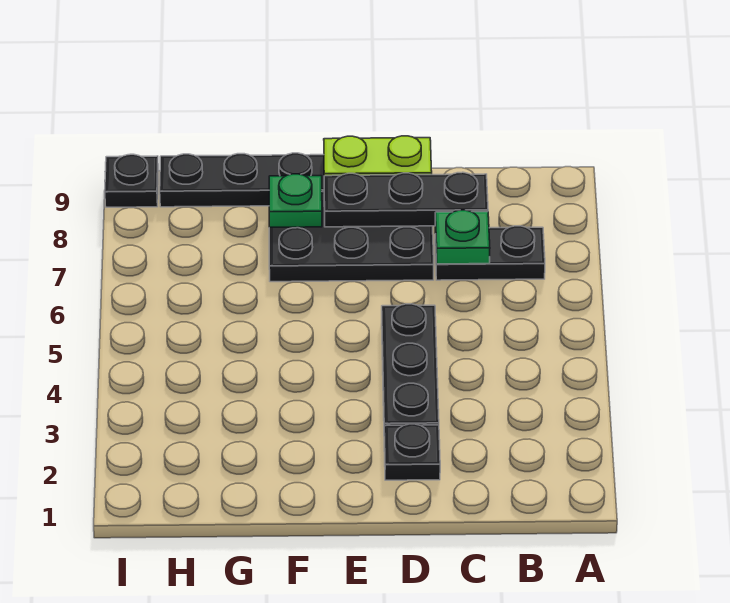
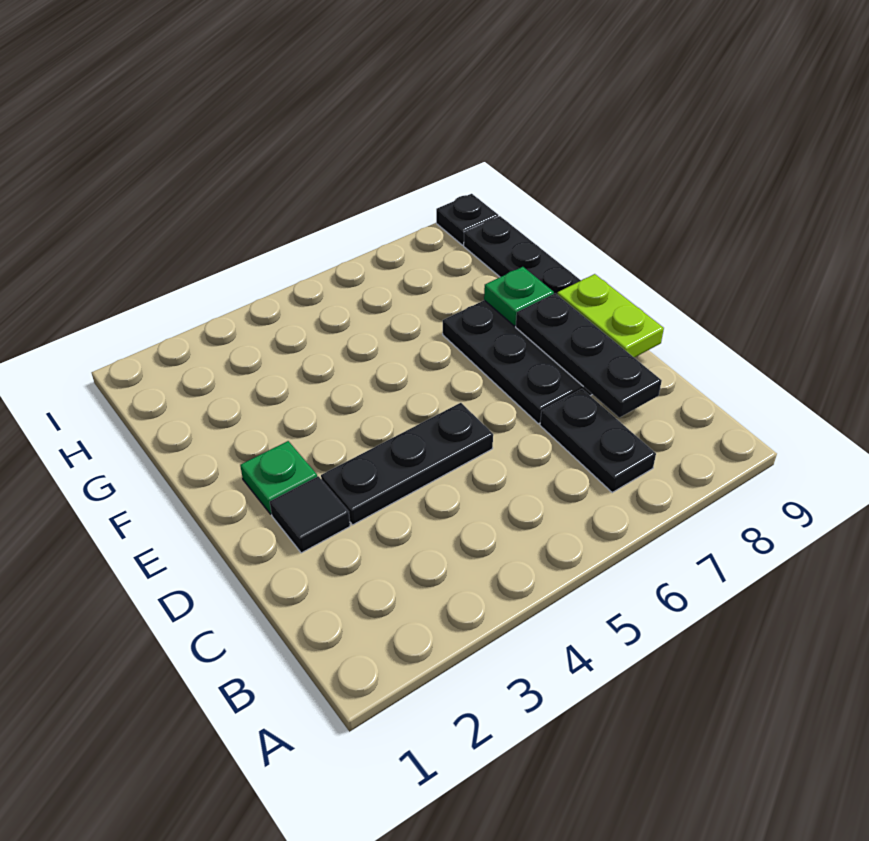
green plate C7 level 2 -> green plate E2 level 1
black plate D2 level 1 -> black tile D2 level 1

